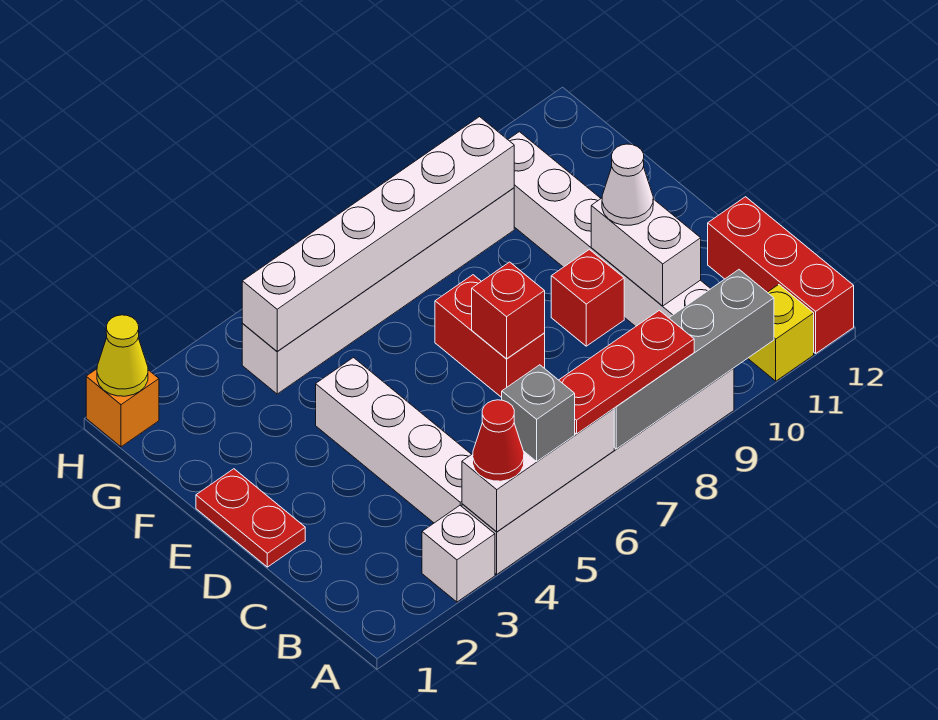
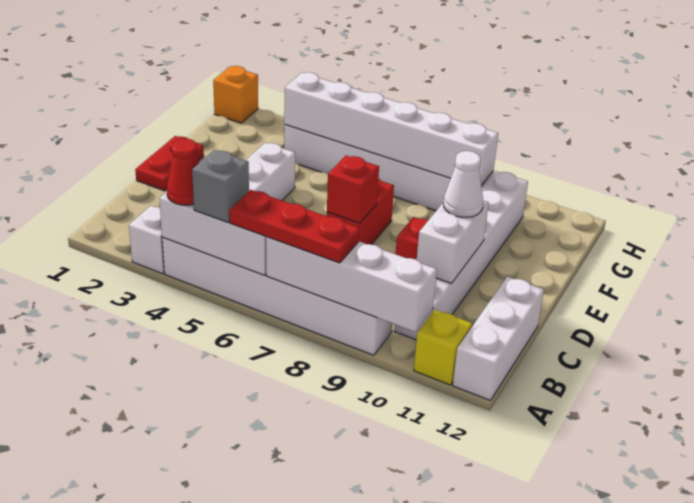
grey brick A7:A10 level 2 -> white brick A7:A10 level 2
red brick A12:C12 level 1 -> white brick A12:C12 level 1
yellow cone H1 level 2 -> none

